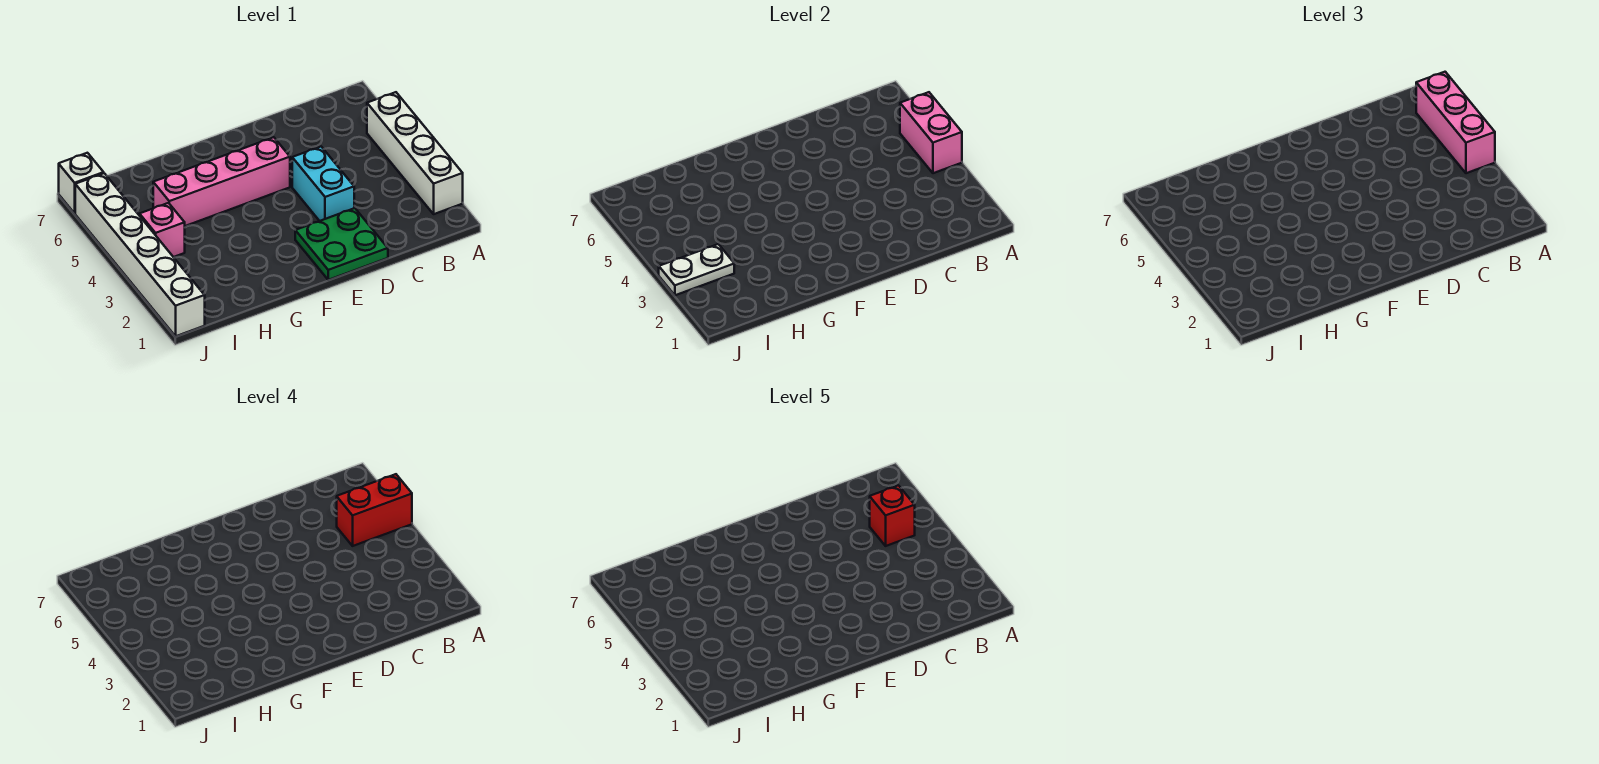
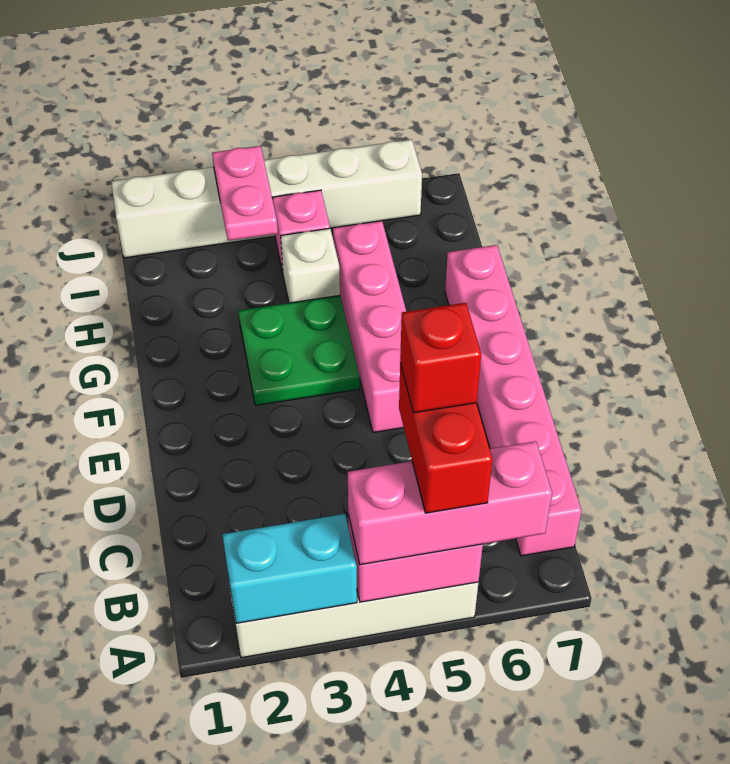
none -> pink brick B7:G7 level 1
green plate D1:E2 level 1 -> green plate F3:G4 level 1
cyan brick D3:D4 level 1 -> cyan brick A2:A3 level 2
white plate I3:J3 level 2 -> pink plate I3:J3 level 2
white brick J7 level 1 -> white brick H4 level 1

